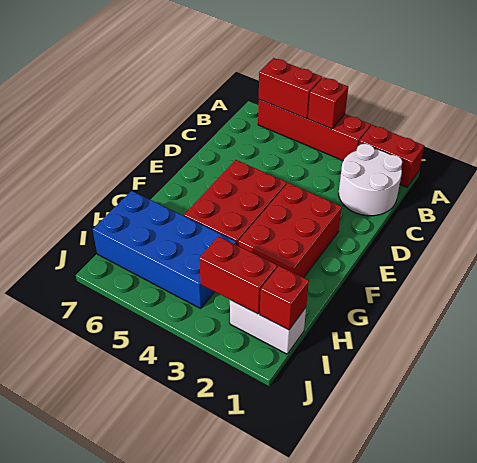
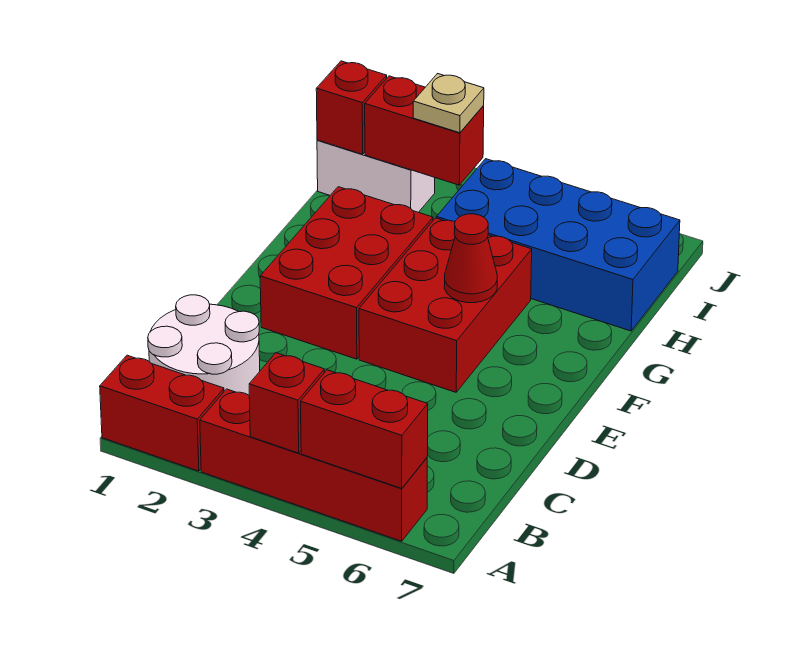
none -> red cone F5 level 2
none -> tan plate I3 level 3

